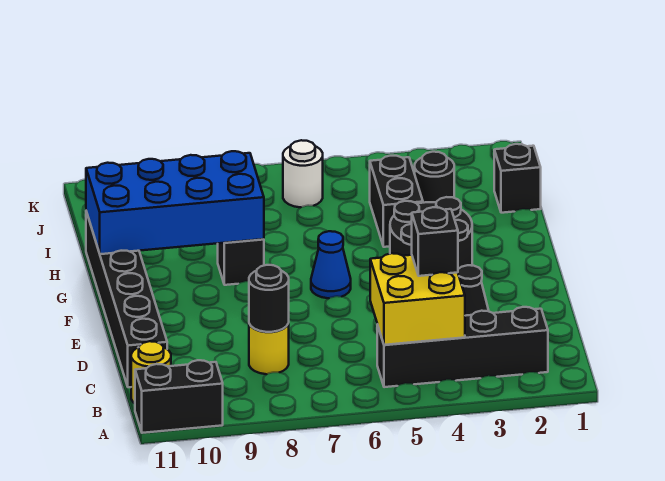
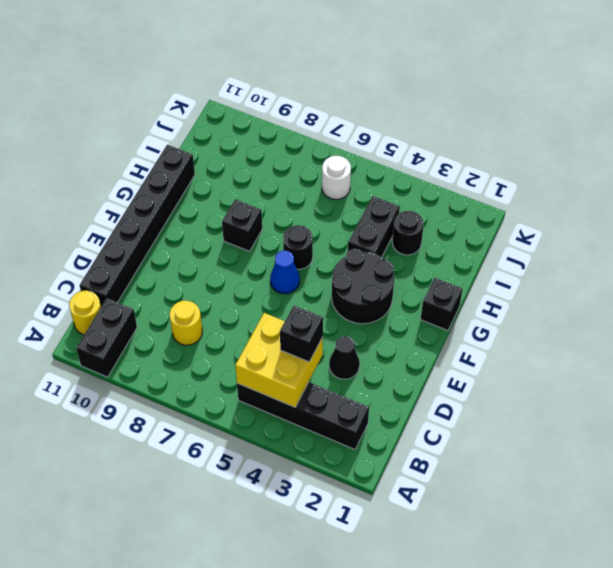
black brick A10:A11 level 1 -> black brick A10:B10 level 1
black round brick C8 level 2 -> black round brick G6 level 1
blue brick G8:H11 level 2 -> none
black brick I1 level 1 -> black brick G1 level 1

